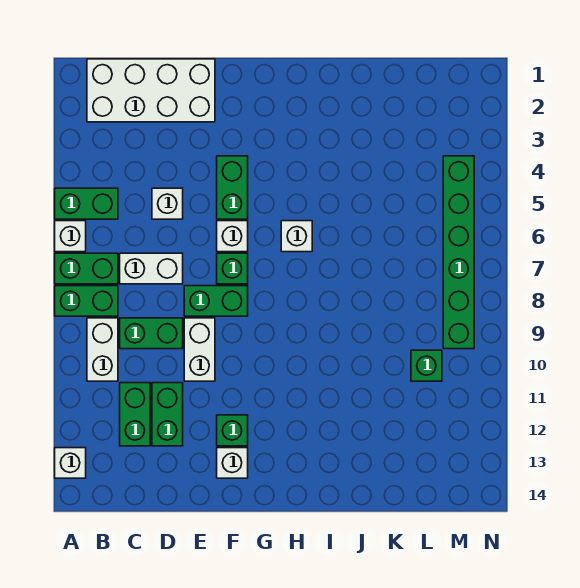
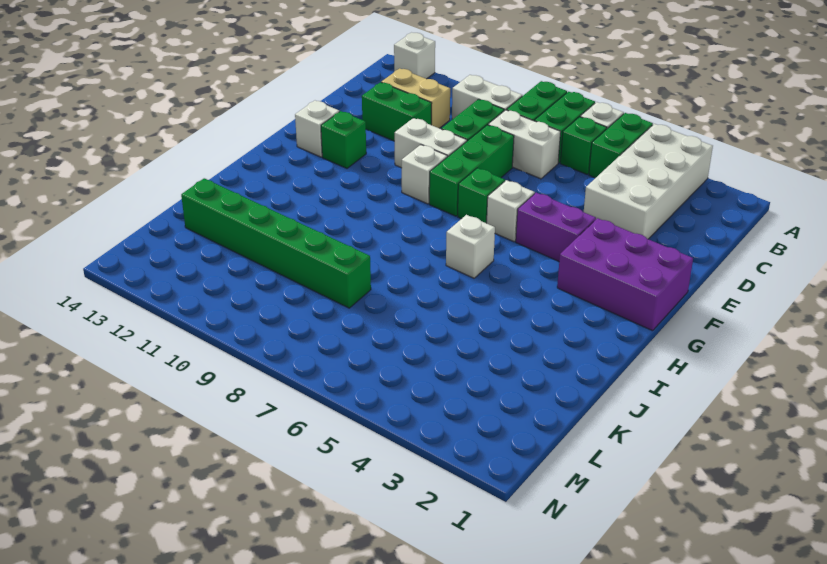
white brick B1:E2 level 1 -> white brick A3:D4 level 1
white brick C7:D7 level 1 -> white brick C7:C8 level 1
green brick C11:C12 level 1 -> tan brick C11:C12 level 1
white brick D5 level 1 -> white brick F9 level 1
green brick E8:F8 level 1 -> green brick D8:F8 level 1
none -> purple brick F1:G3 level 1
green brick F4:F5 level 1 -> purple brick F4:F5 level 1
green brick L10 level 1 -> green brick B6 level 1
green brick M4:M9 level 1 -> green brick K8:K13 level 1

